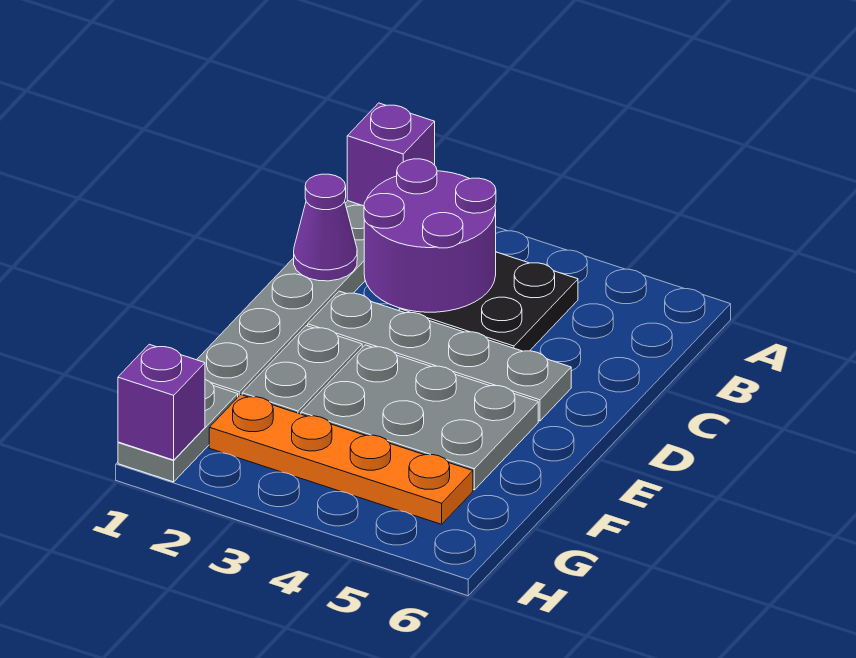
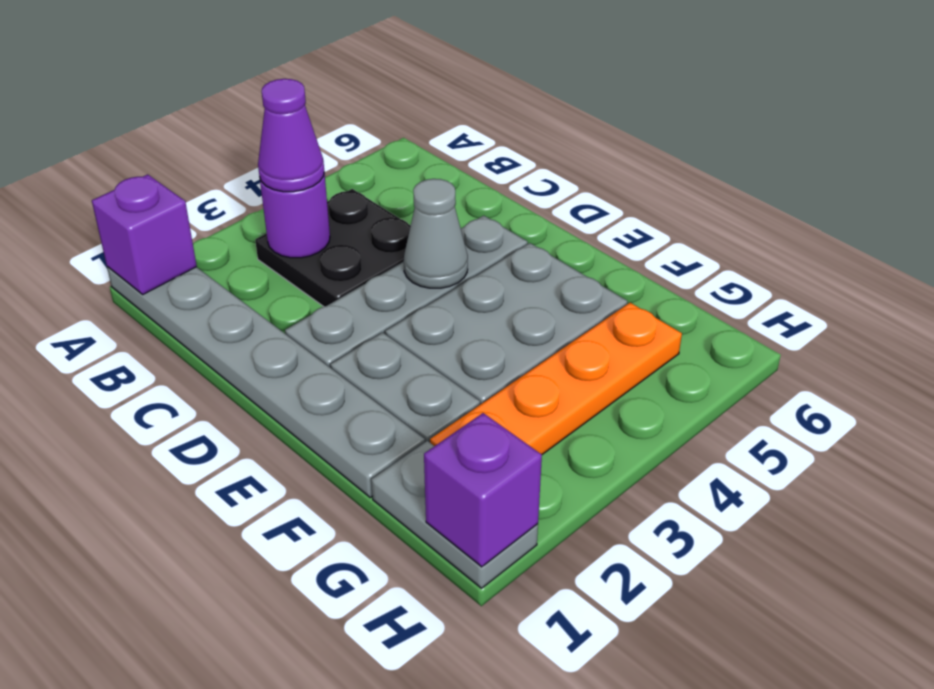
purple round brick B2:C3 level 2 -> purple round brick B3 level 2
purple cone C1 level 2 -> purple cone B3 level 3
none -> grey cone D4 level 2

